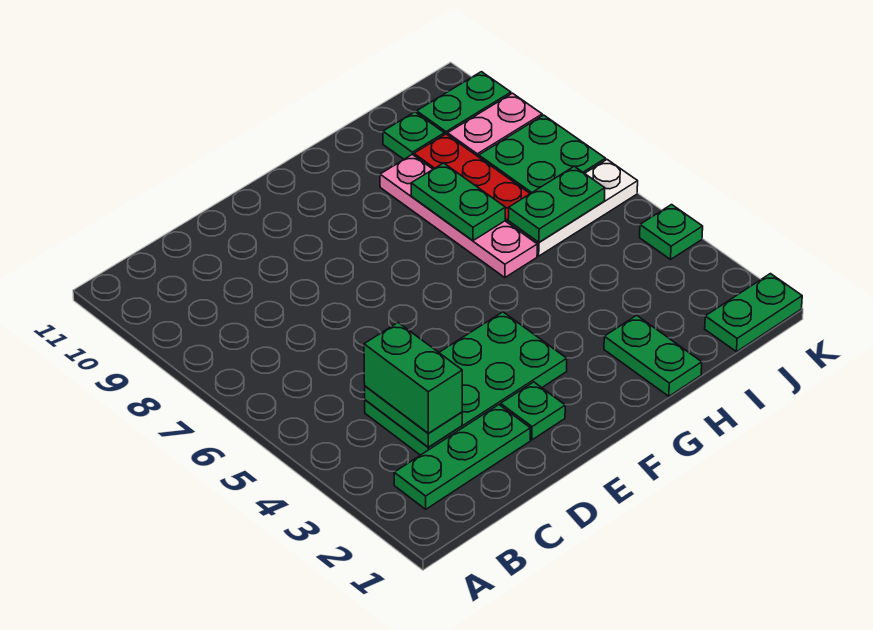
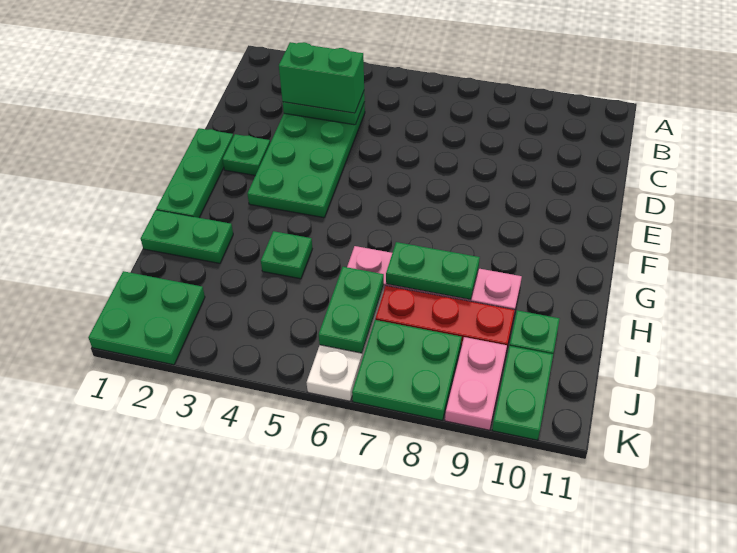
green plate B2:D2 level 1 -> green plate E1:G1 level 1
green plate J1:K1 level 1 -> green plate J1:K2 level 1
green plate K4 level 1 -> green plate H4 level 1

